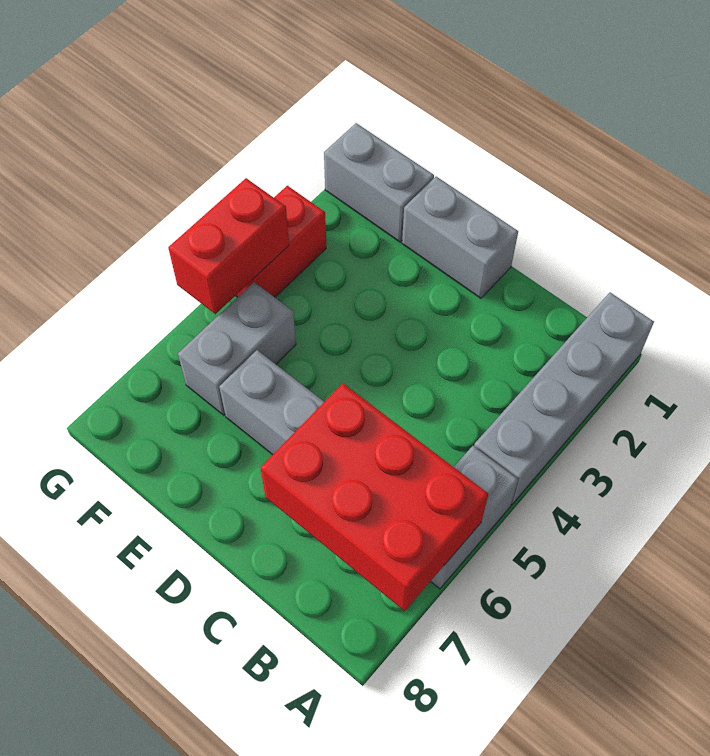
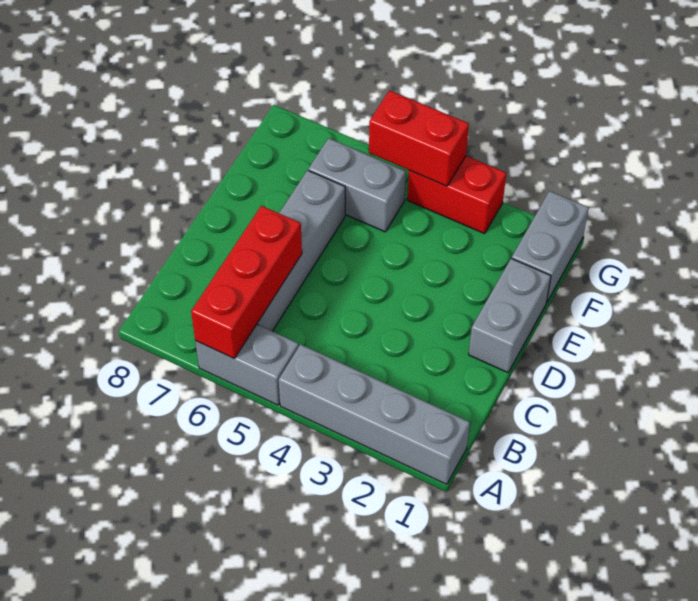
red brick A6:C7 level 2 -> red brick A6:C6 level 2

